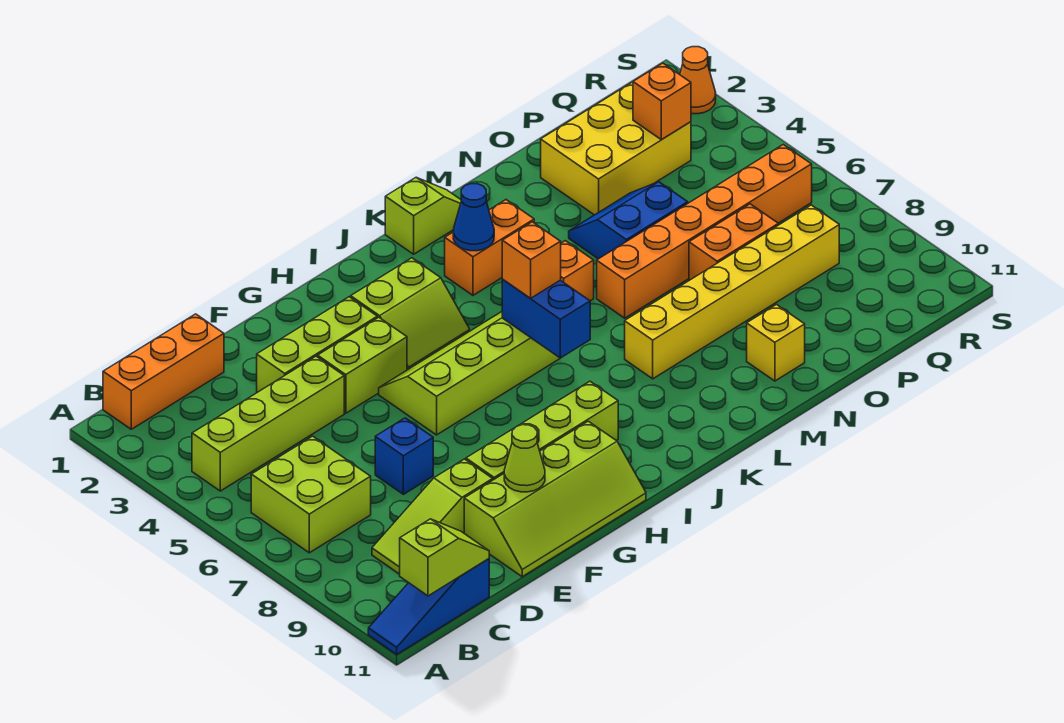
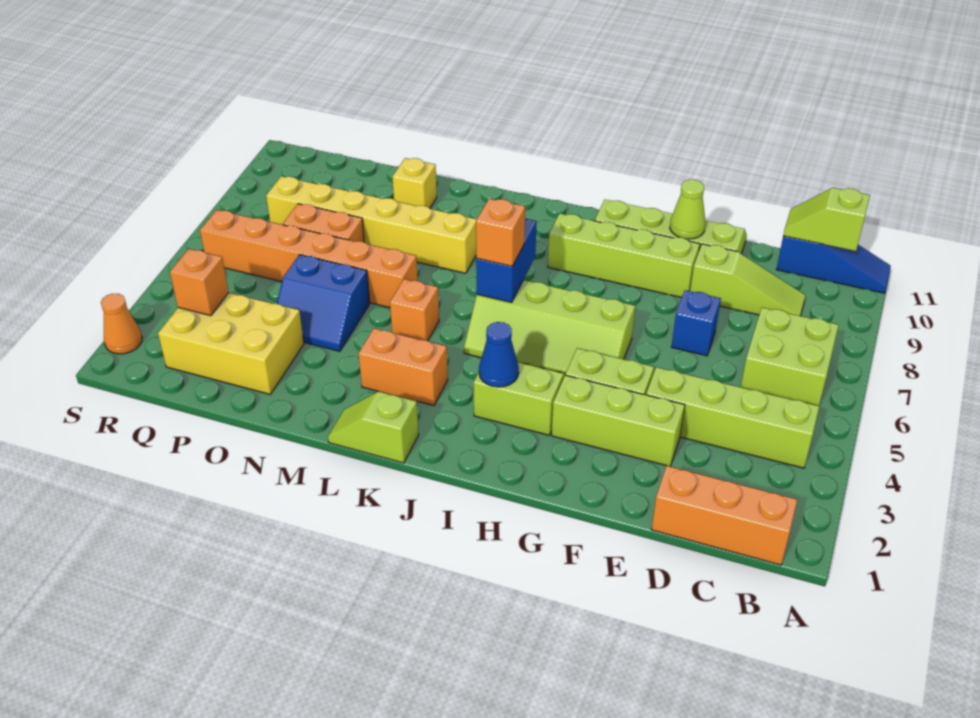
blue cone K3 level 2 -> blue cone I3 level 2

